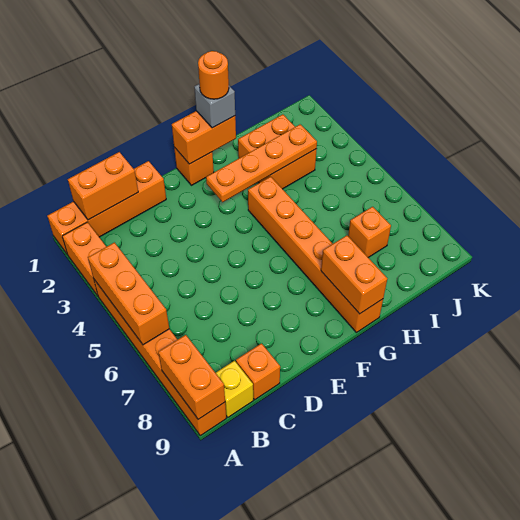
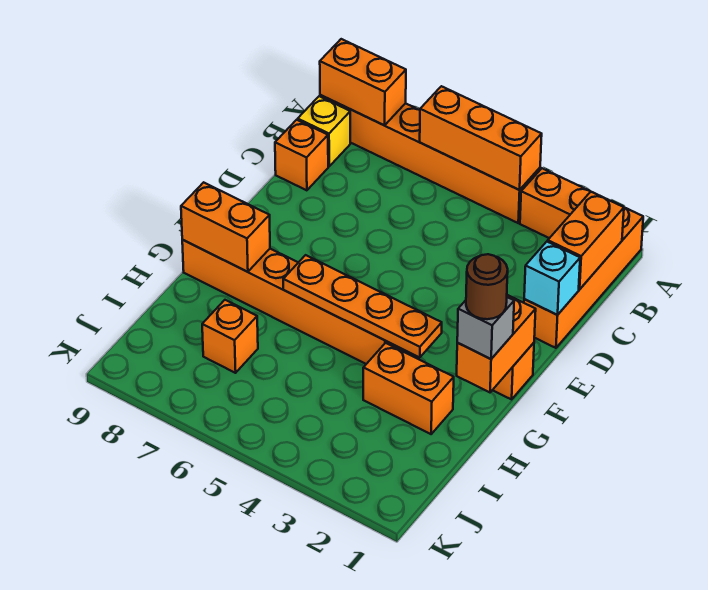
none -> cyan brick D1 level 2
orange plate F3:I3 level 2 -> orange plate G3:G6 level 2
orange round brick G1 level 4 -> brown round brick G1 level 4
orange brick H2:I3 level 1 -> orange brick H2:H3 level 1

